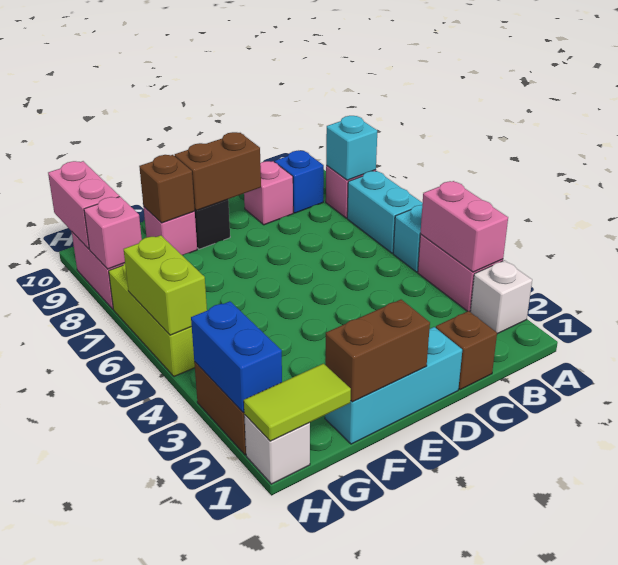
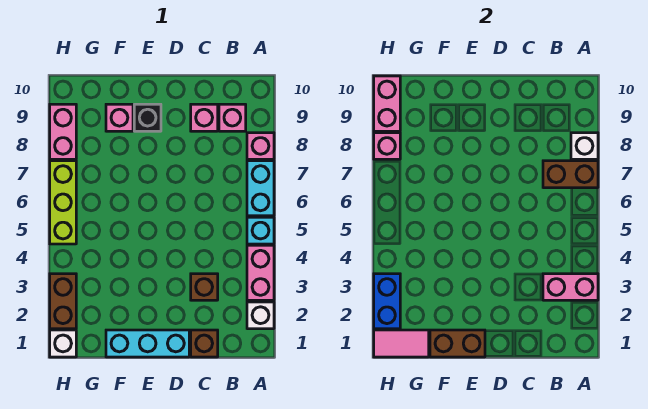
pink brick A3:A4 level 2 -> pink brick A3:B3 level 2
cyan brick A8 level 2 -> white brick A8 level 2
blue brick B9 level 1 -> pink brick B9 level 1
brown brick D9:E9 level 2 -> brown brick A7:B7 level 2
brown brick F9 level 2 -> brown brick C3 level 1
lime tile G1:H1 level 2 -> pink tile G1:H1 level 2
lime brick H5:H6 level 2 -> none

